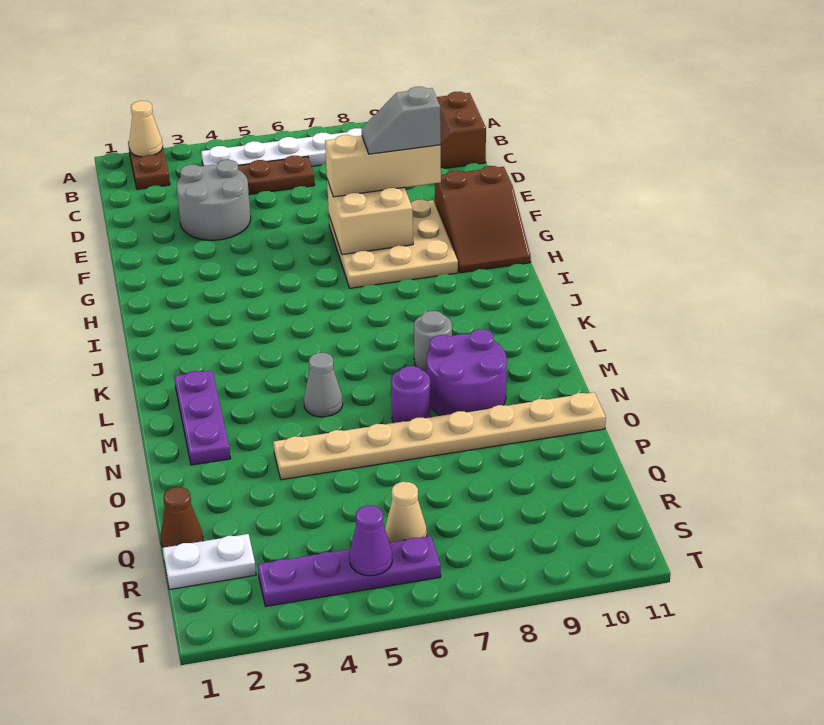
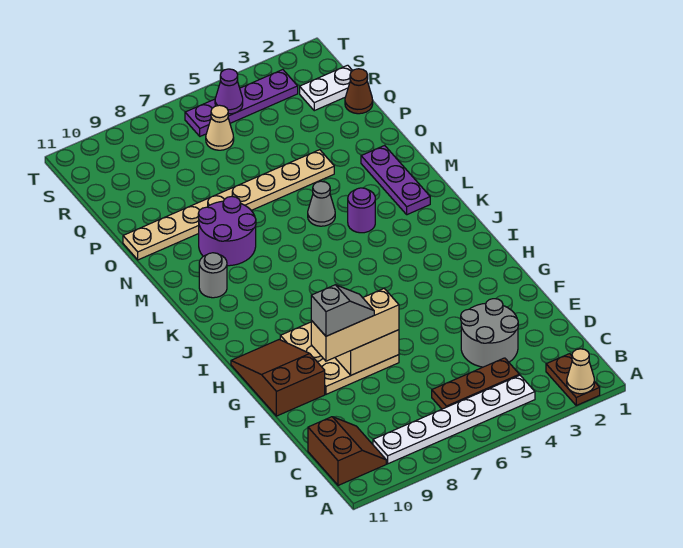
grey round brick L8 level 1 -> grey round brick L10 level 1
purple round brick N7 level 1 -> purple round brick L4 level 1

